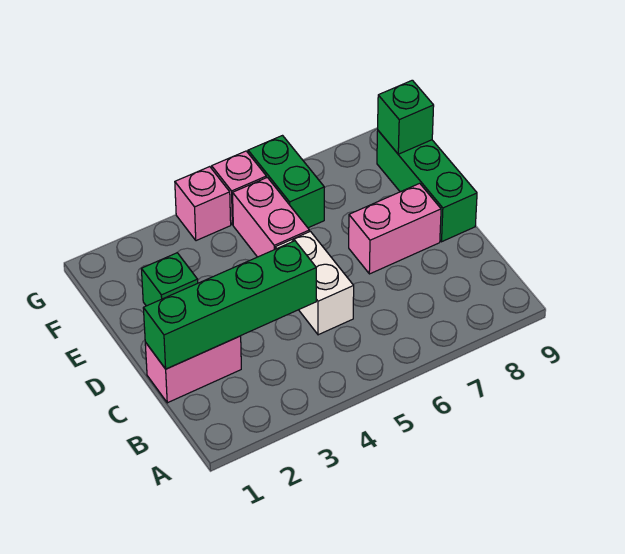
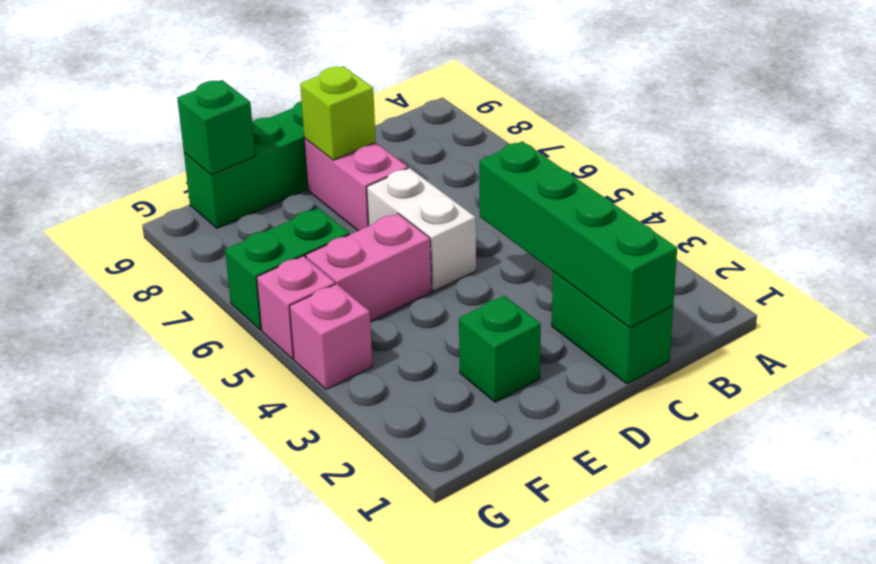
pink brick C1:C2 level 1 -> green brick C1:C2 level 1
white brick C5:D5 level 1 -> white brick D5:D6 level 1
none -> lime brick D8 level 2

